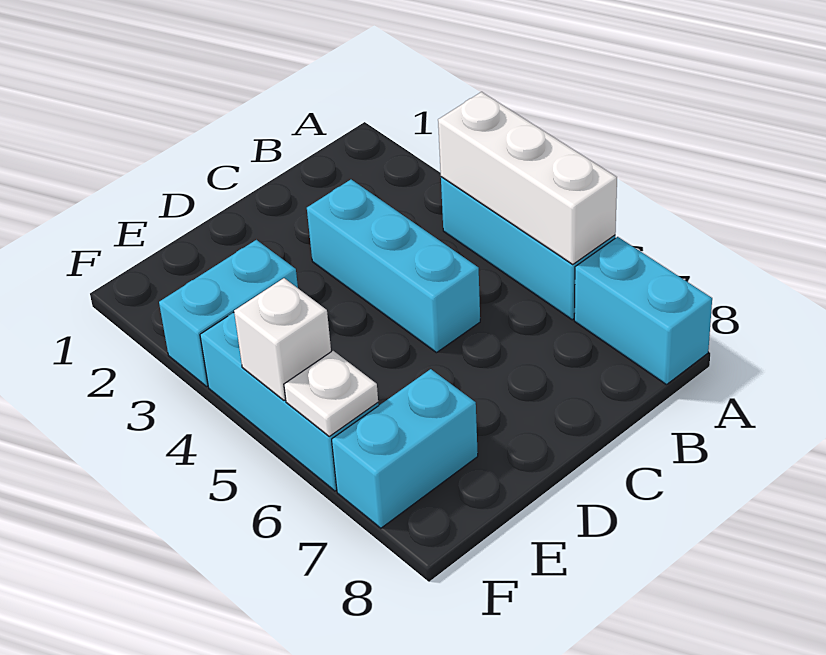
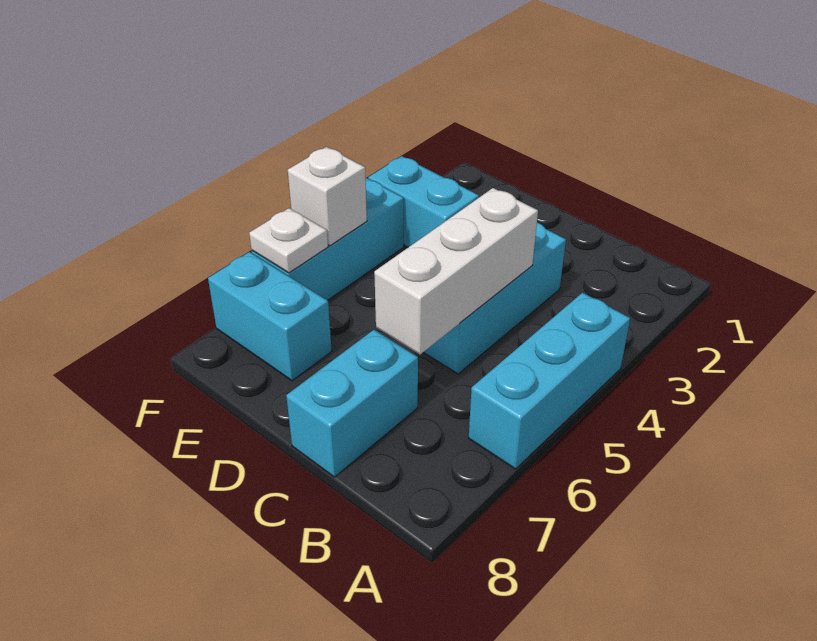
white brick A4:A6 level 2 -> white brick C4:C6 level 2
cyan brick A7:A8 level 1 -> cyan brick C7:C8 level 1

